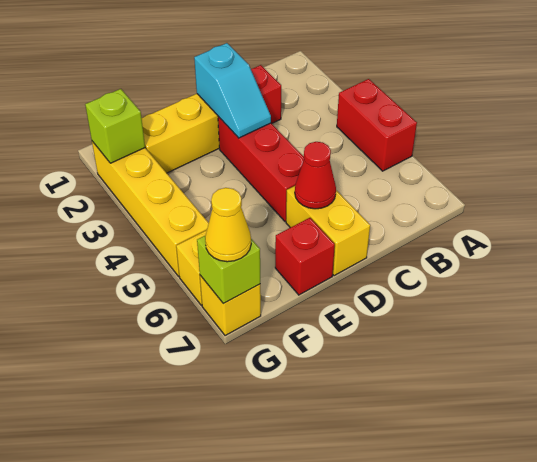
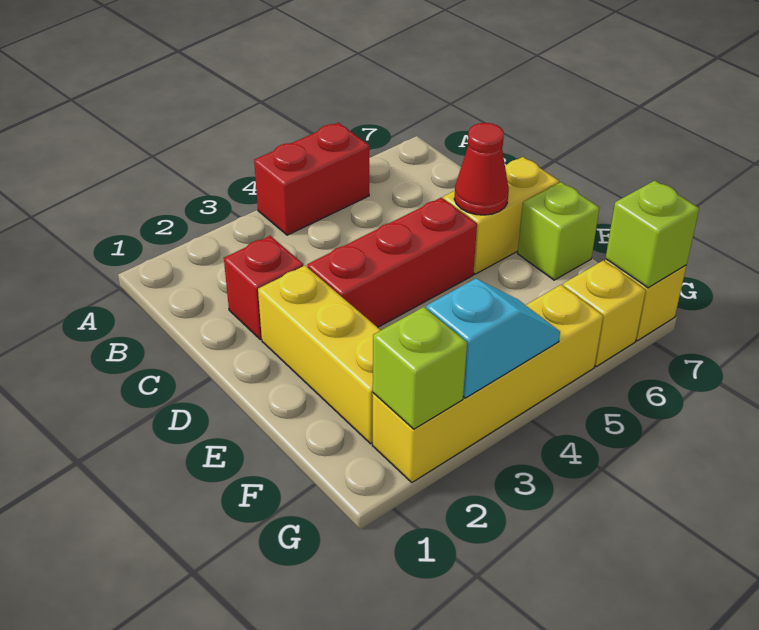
cyan slope D2:D3 level 2 top 2 -> cyan slope G3:G4 level 2 top 3
red brick E7 level 1 -> lime brick E7 level 1
yellow cone G7 level 3 -> none

